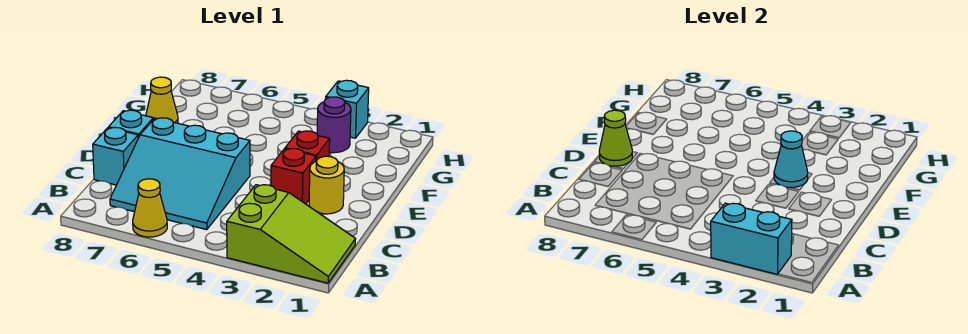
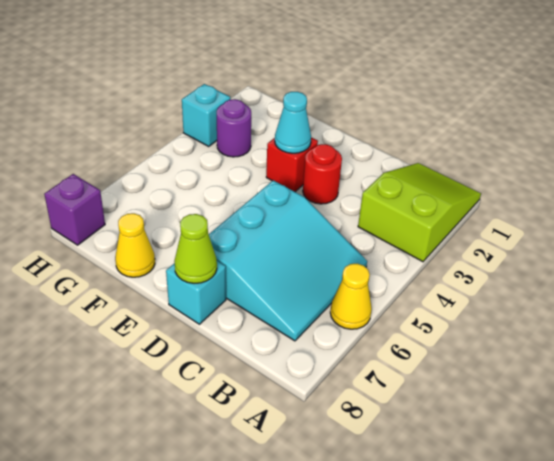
cyan brick A2:A3 level 2 -> none
cyan brick C8 level 1 -> none
yellow round brick D2 level 1 -> none
red brick D3 level 1 -> red round brick D3 level 1
none -> purple brick H8 level 1

